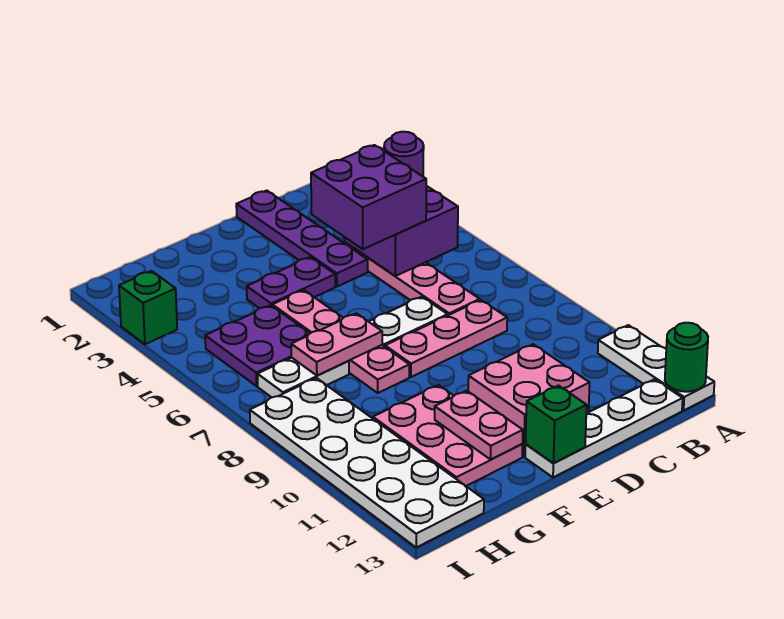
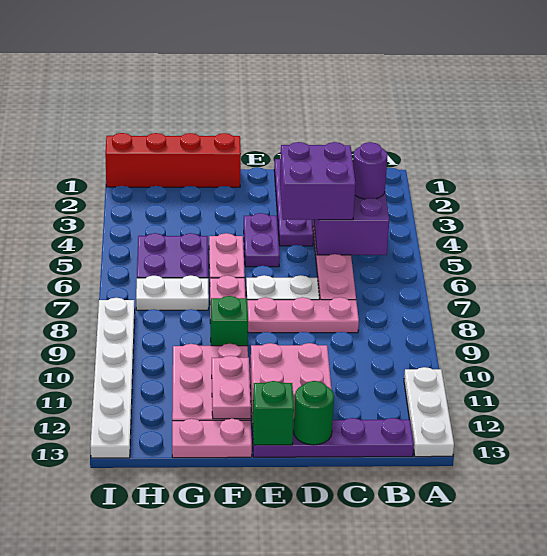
green round brick A13 level 2 -> green round brick D13 level 2
white plate B13:E13 level 1 -> purple plate B13:E13 level 1
purple plate E4:F4 level 1 -> purple plate E4:E5 level 1
none -> red brick F1:I1 level 1
pink plate F7:G7 level 2 -> pink plate F13:G13 level 1
white plate H8:I13 level 1 -> white plate I8:I13 level 1
green brick I3 level 1 -> green brick F9 level 1

